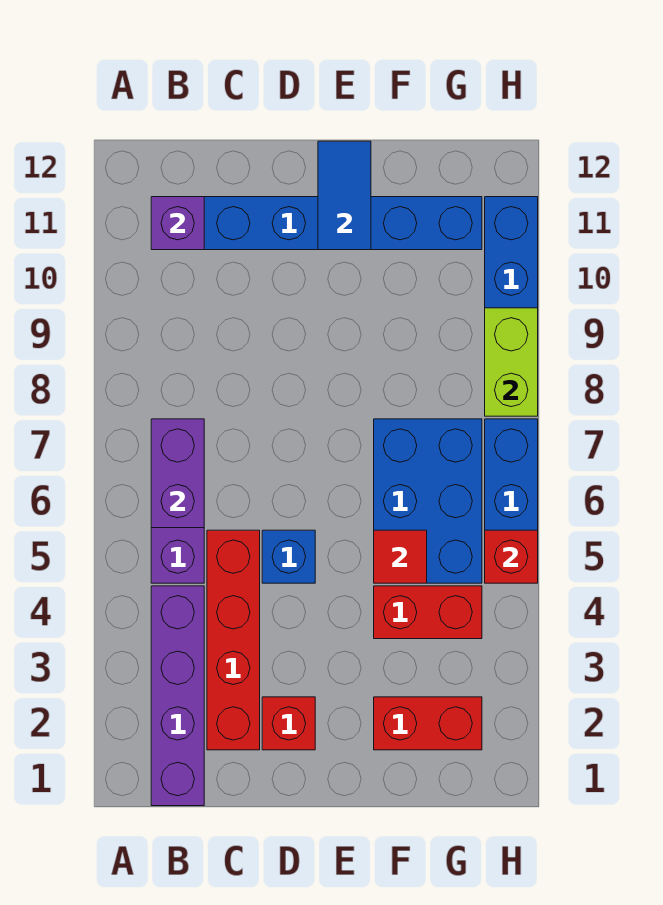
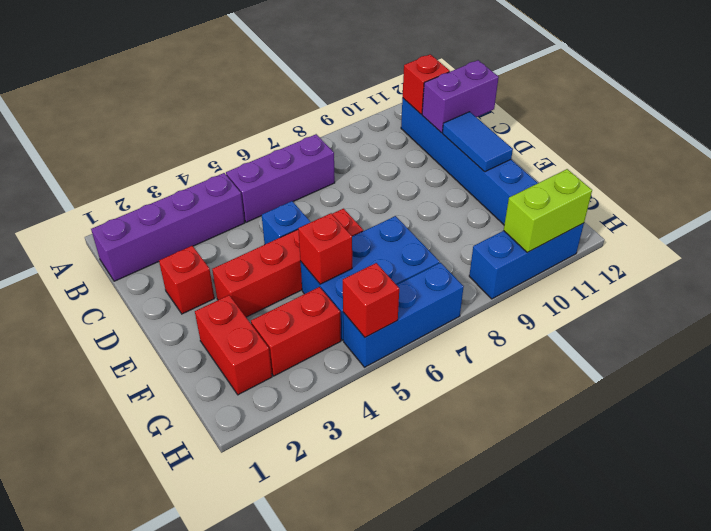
purple brick B6:B7 level 2 -> purple brick C11:C12 level 2
purple brick B11 level 2 -> red brick B11 level 2
red brick C2:C5 level 1 -> red brick E3:E6 level 1
blue tile E11:E12 level 2 -> blue tile D11:E11 level 2
red brick F4:G4 level 1 -> red brick G3:G4 level 1
red tile F5 level 2 -> red brick F5 level 2
lime brick H8:H9 level 2 -> lime brick H10:H11 level 2

